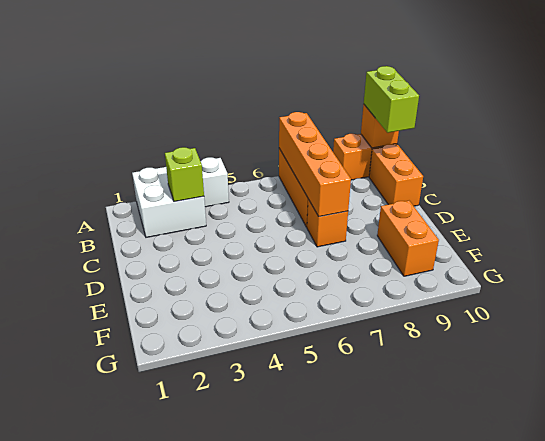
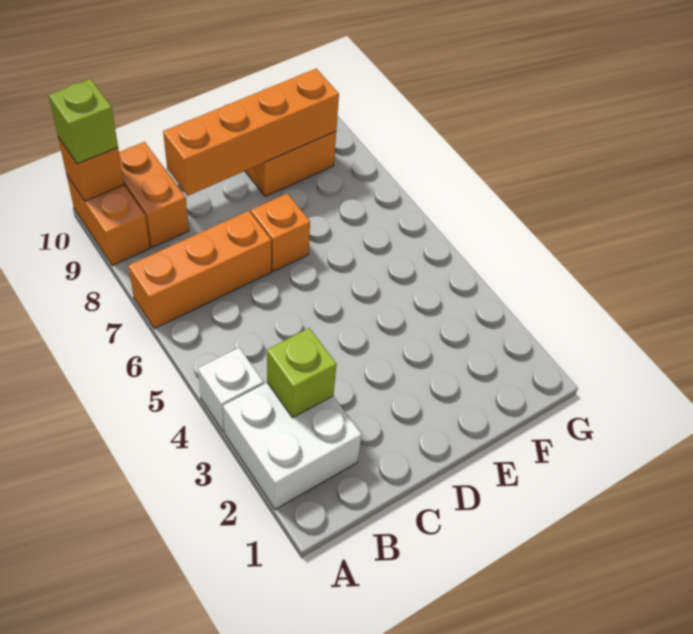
orange brick A7:D7 level 2 -> orange brick C9:F9 level 2
lime brick A10:B10 level 3 -> lime brick A10 level 3
orange brick B10:C10 level 1 -> orange brick B9:B10 level 1

